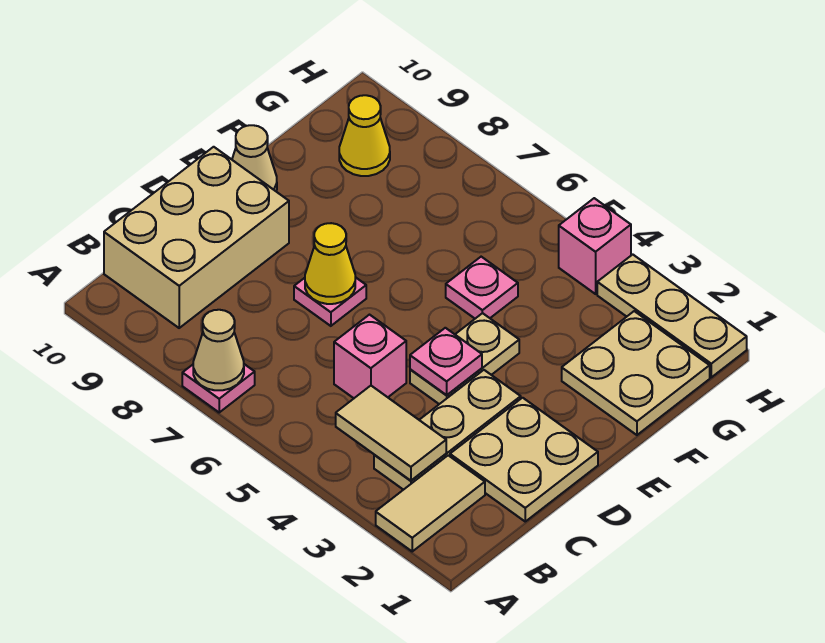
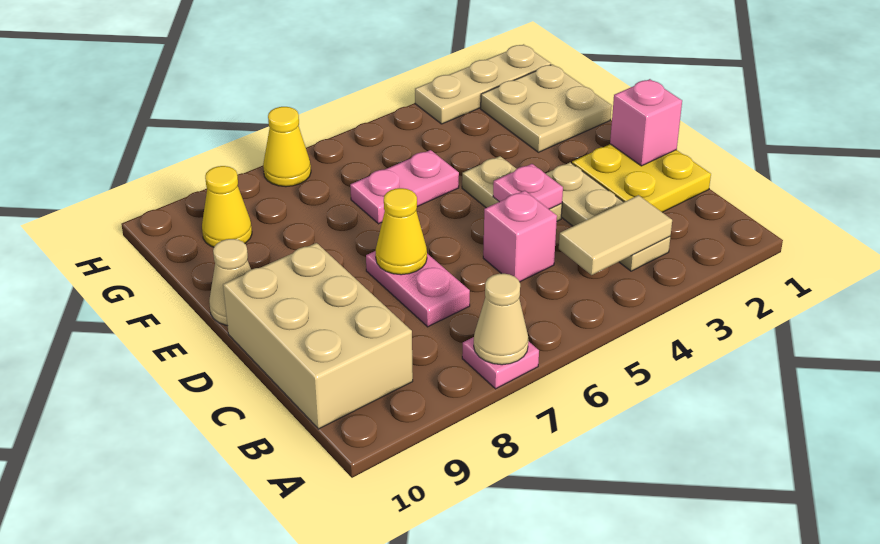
tan tile A2:B2 level 1 -> none
tan plate C1:D2 level 1 -> yellow plate C1:D2 level 1
pink plate D7 level 1 -> pink plate C7:D7 level 1
pink plate F5 level 1 -> pink plate F5:F6 level 1
pink brick H4 level 1 -> pink brick D1 level 2
none -> yellow cone H7 level 1

